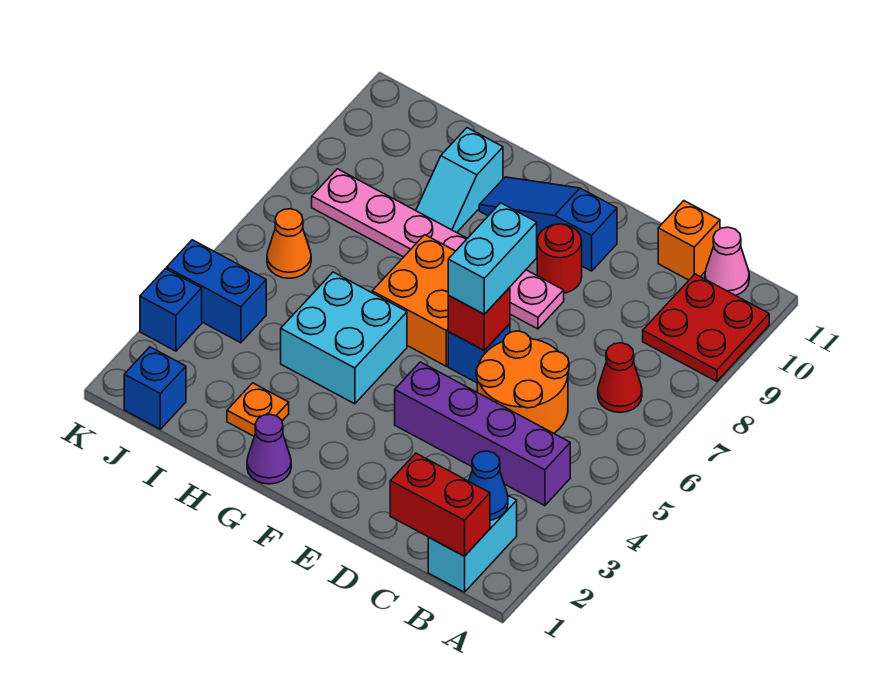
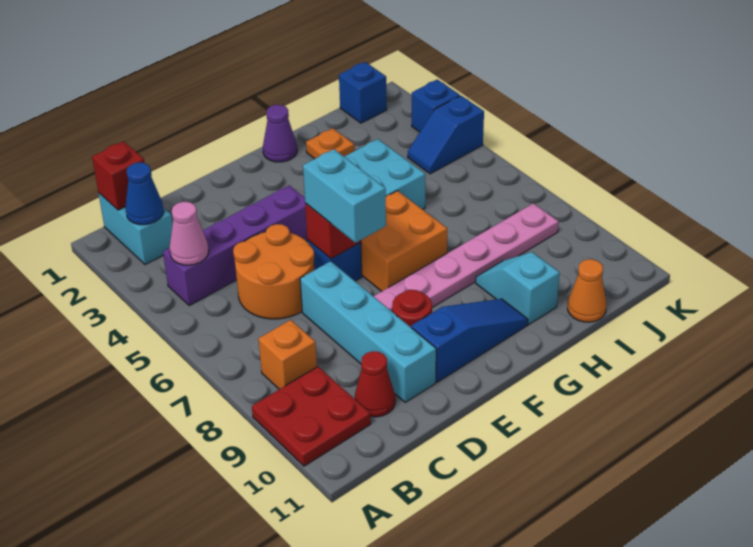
red brick B1:C1 level 2 -> red brick B1 level 2
red cone B7 level 1 -> red cone C10 level 1
pink cone B11 level 1 -> pink cone B4 level 2
orange brick C11 level 1 -> orange brick B8 level 1
none -> cyan brick D7:D10 level 1
blue brick J4:K4 level 1 -> blue slope J4:K4 level 1 top K
orange cone J6 level 1 -> orange cone I11 level 1

